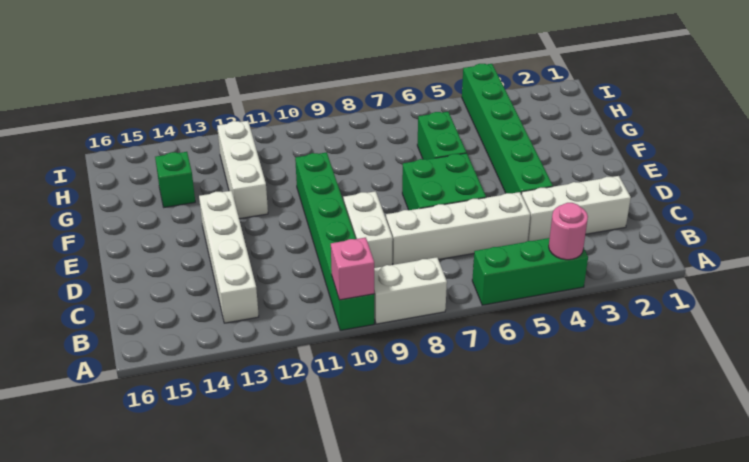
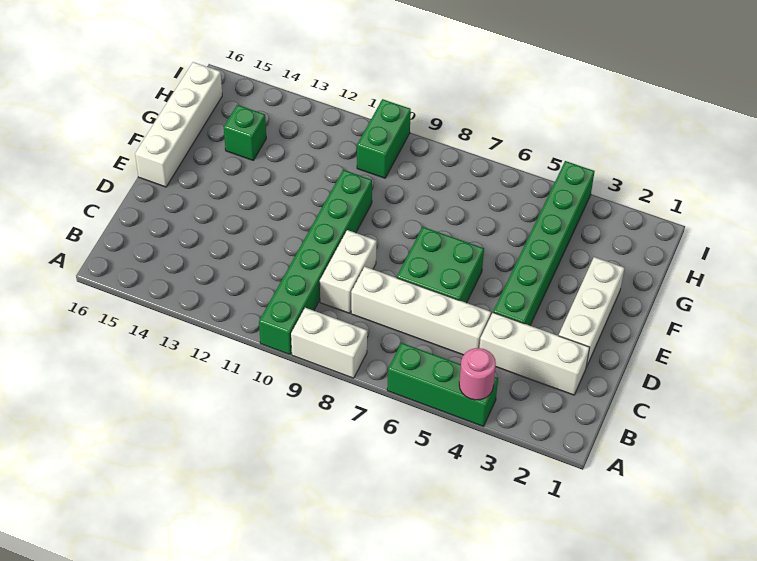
pink brick A10 level 2 -> none
white brick B13:E13 level 1 -> white brick E16:H16 level 1
green brick F6:G6 level 1 -> green brick H10:I10 level 1
white brick F12:H12 level 1 -> white brick D2:F2 level 1

